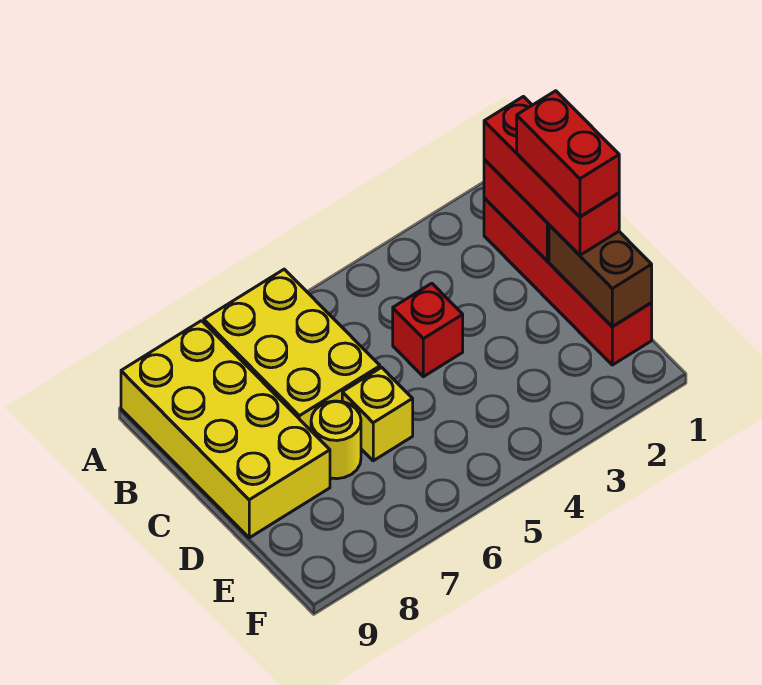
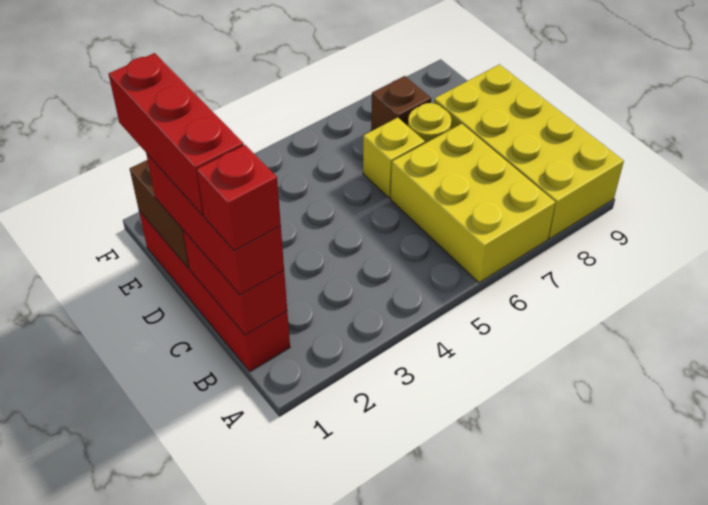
red brick C1:D1 level 4 -> red brick C1:E1 level 4
red brick C4 level 1 -> red brick B1 level 4
none -> brown brick E7 level 1

